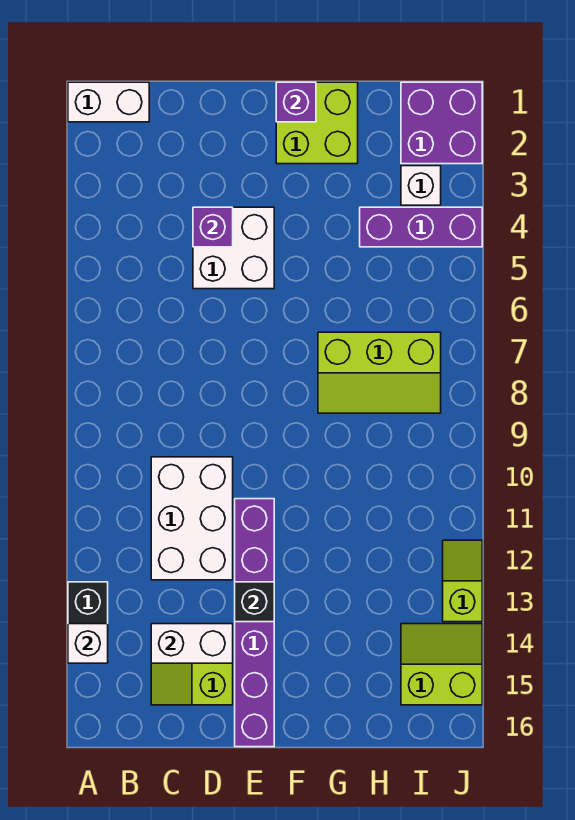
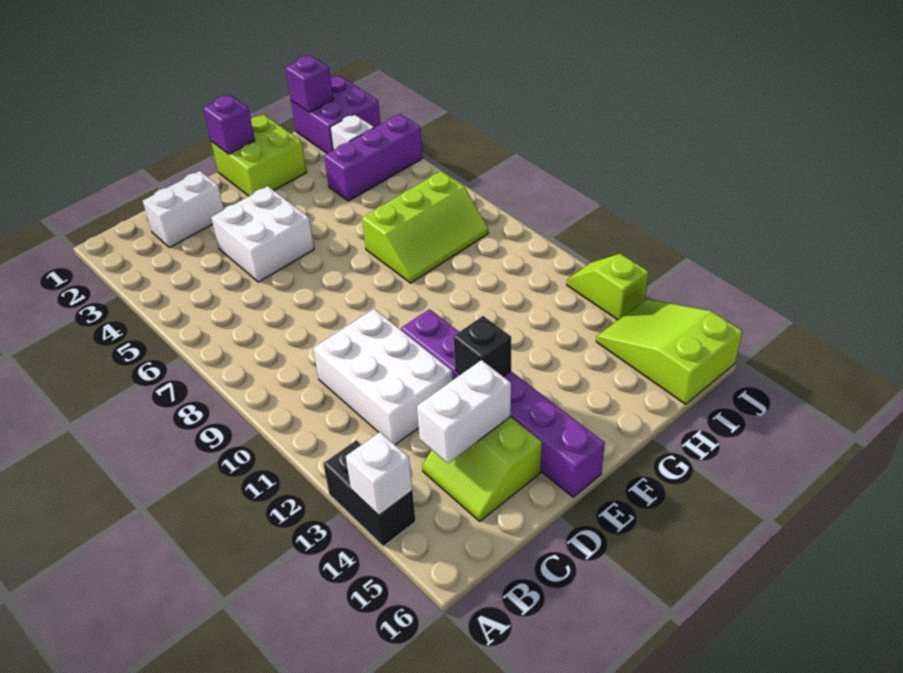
white brick A1:B1 level 1 -> white brick C2:D2 level 1
purple brick D4 level 2 -> purple brick I1 level 2
lime slope I14:J15 level 1 top 15 -> lime slope I14:J16 level 1 top 16

